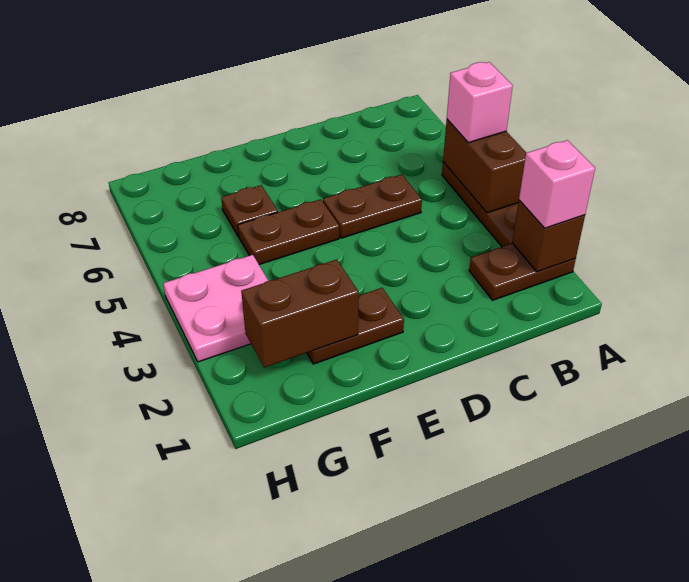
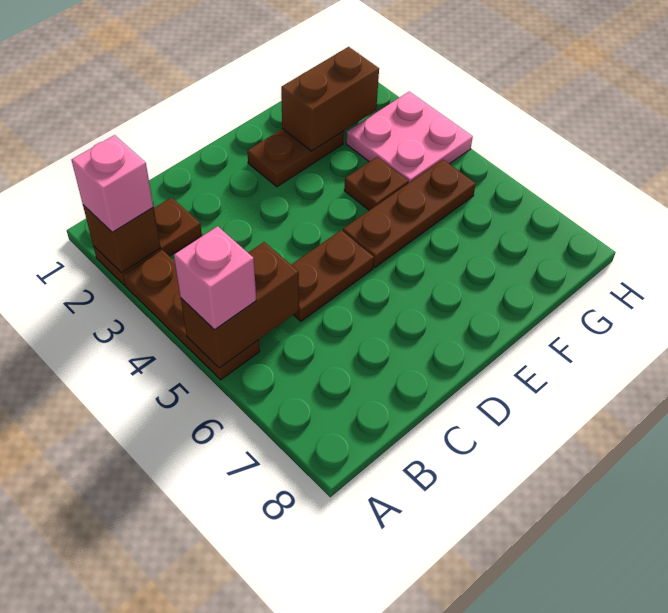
brown brick A4:A5 level 2 -> brown brick A5:B5 level 2
brown plate E5:F5 level 1 -> brown plate E5:G5 level 1
brown plate F6 level 1 -> brown plate F4 level 1

